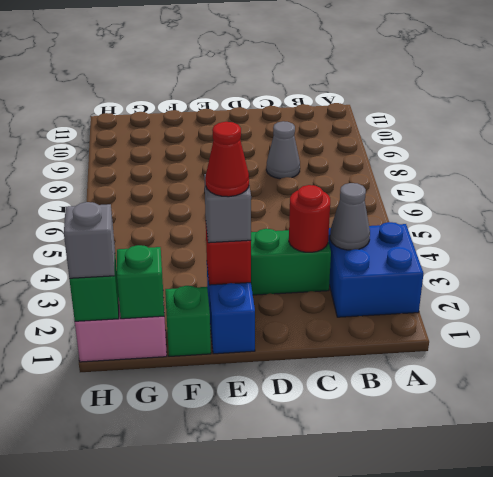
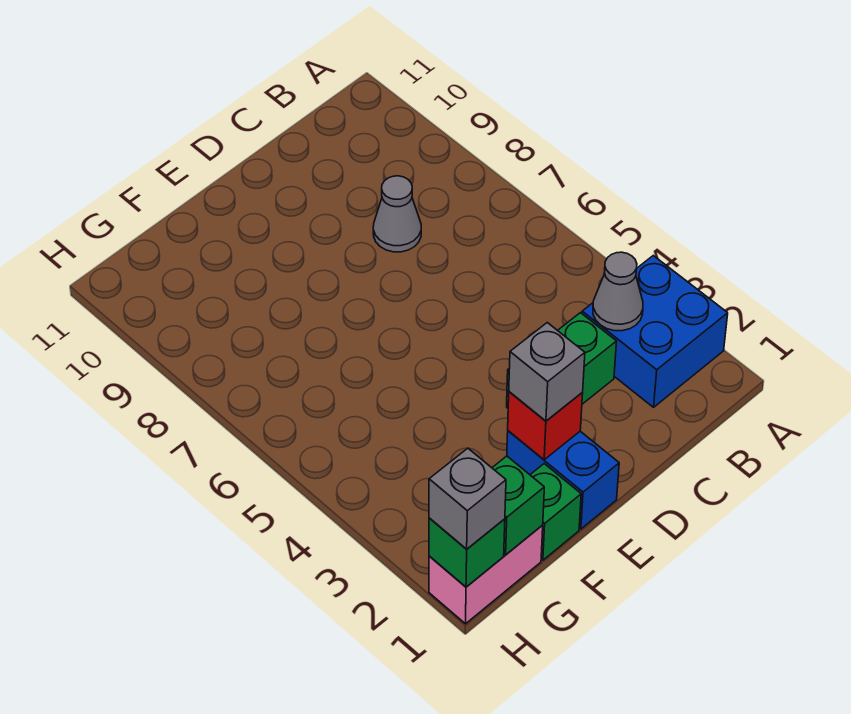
red round brick C3 level 2 -> none
red cone E2 level 4 -> none

